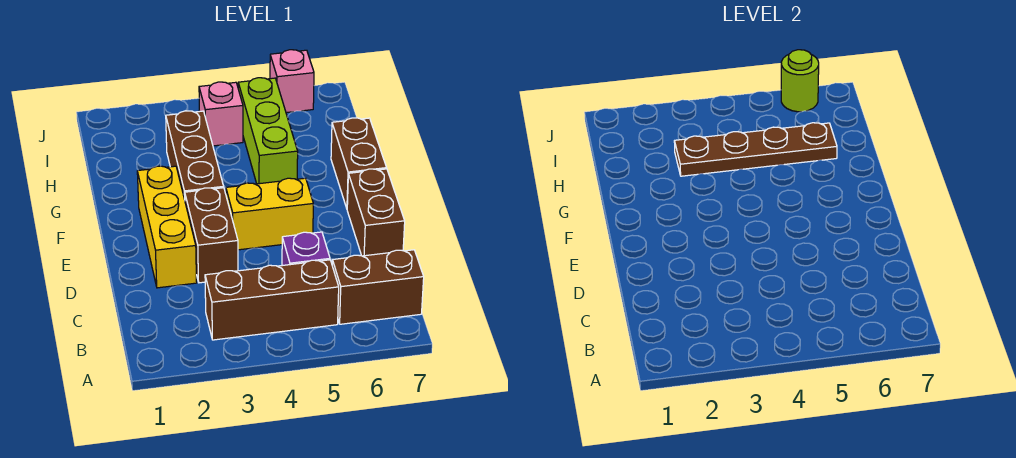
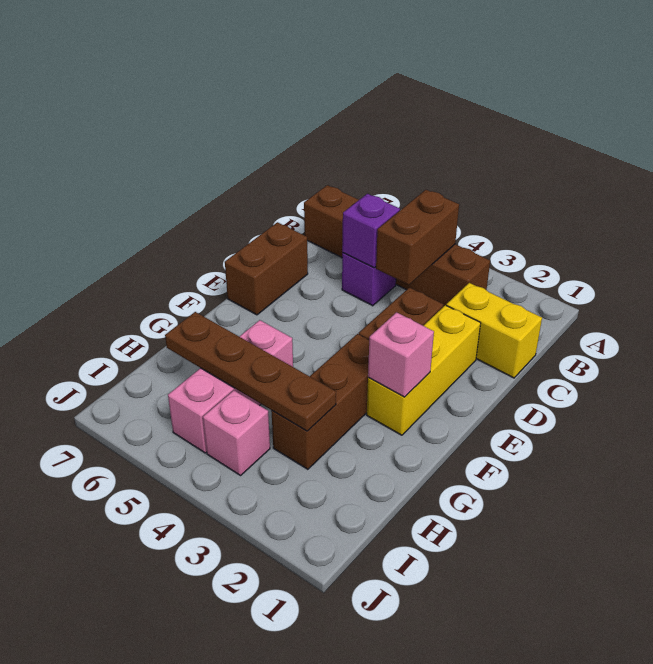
none -> purple brick C5 level 2
yellow brick E4:E5 level 1 -> yellow brick C1:C2 level 1
brown brick F7:G7 level 1 -> brown brick B4:C4 level 2
lime brick G5:I5 level 1 -> pink brick G5:I5 level 1
pink brick J6 level 1 -> pink brick F2 level 2
lime round brick J6 level 2 -> none

